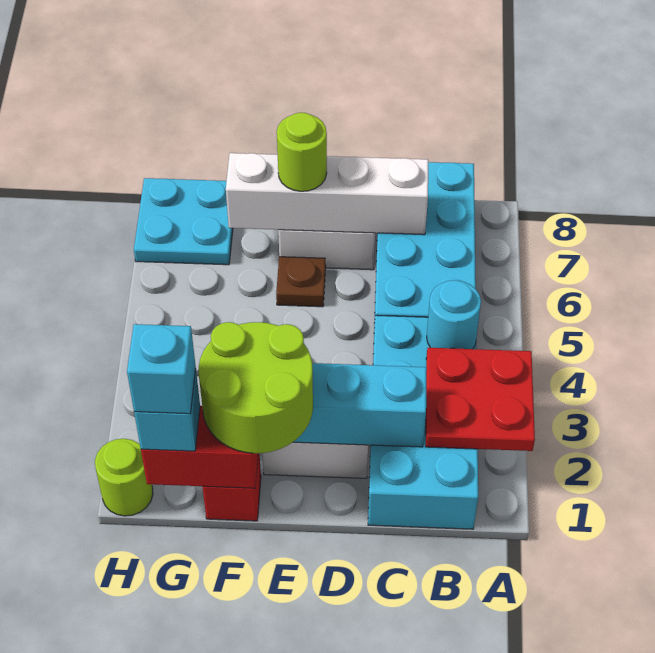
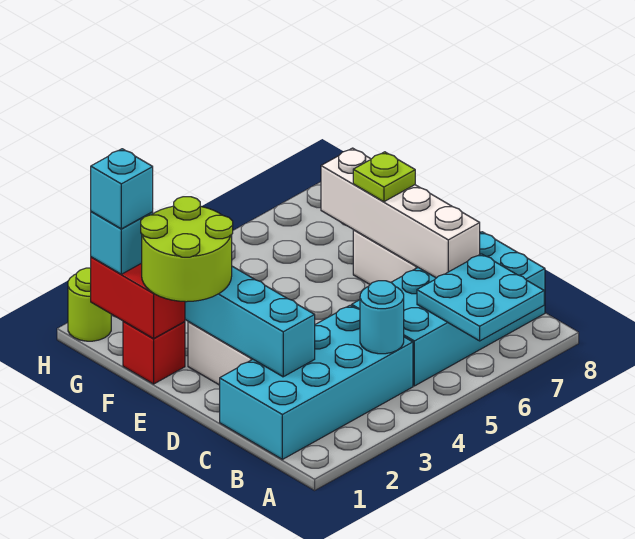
red plate A2:B3 level 2 -> none
brown plate E6 level 1 -> none
lime round brick E7 level 3 -> lime plate E7 level 3
cyan plate G7:H8 level 1 -> cyan plate A6:B7 level 2

